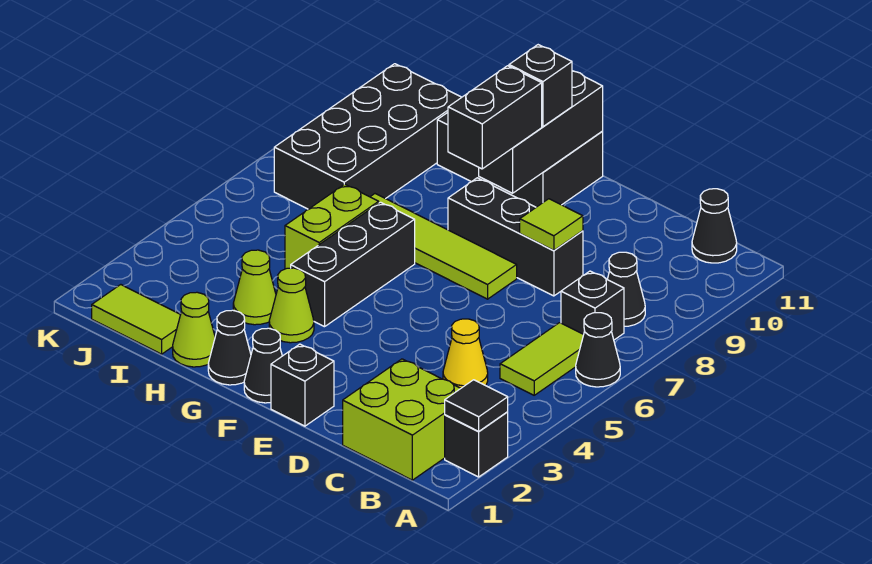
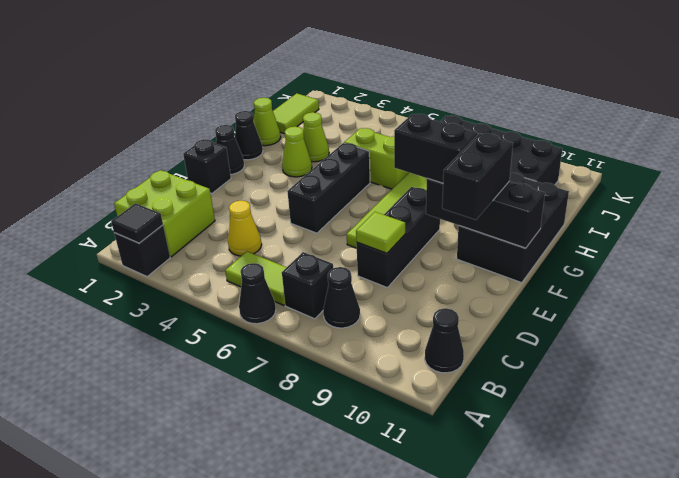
black brick F10 level 3 -> black brick E10:F10 level 3
black brick G4:G6 level 1 -> black brick E5:G5 level 1

